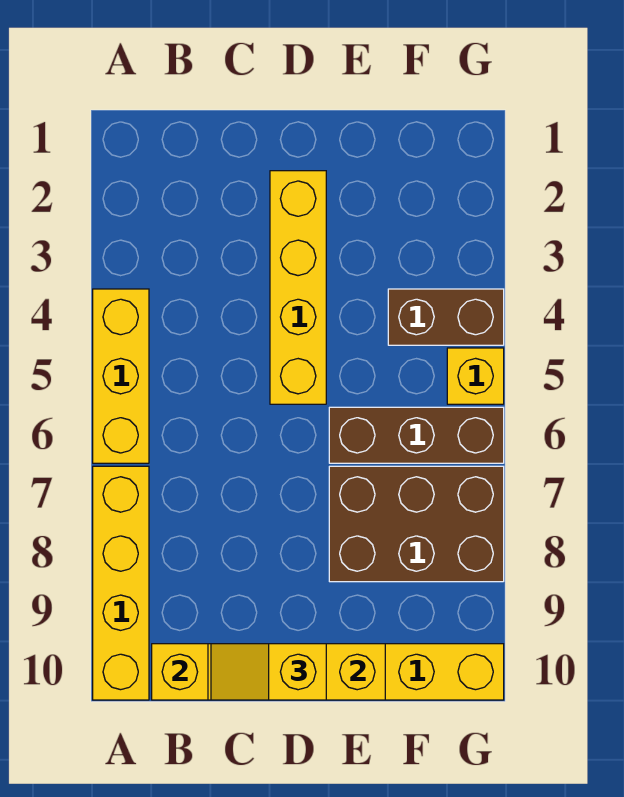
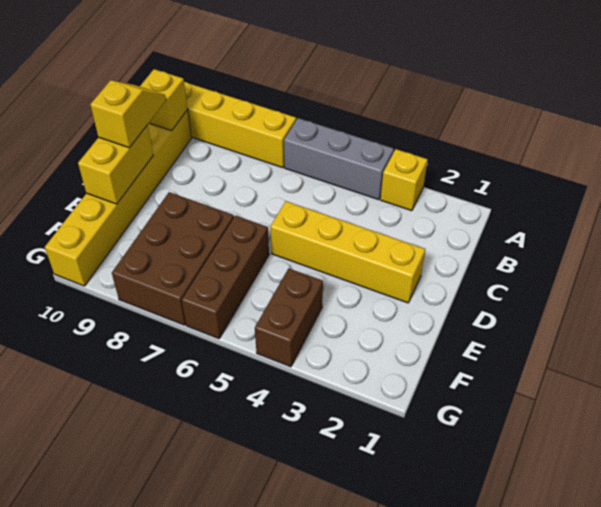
yellow brick A4:A6 level 1 -> grey brick A4:A6 level 1
yellow brick G5 level 1 -> yellow brick A3 level 1

